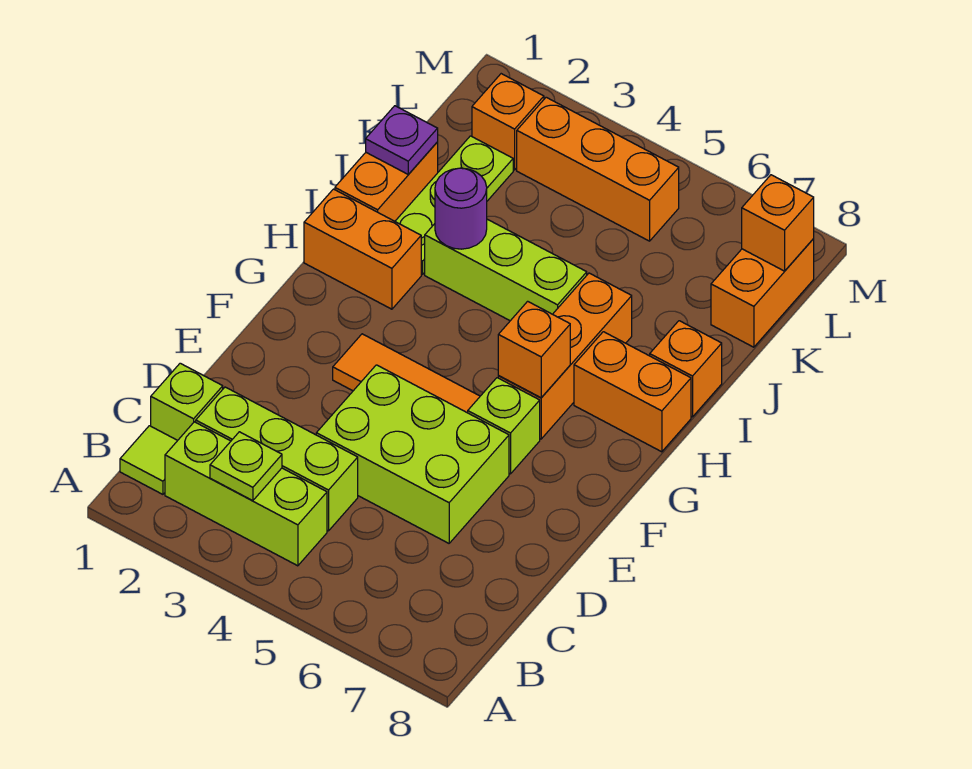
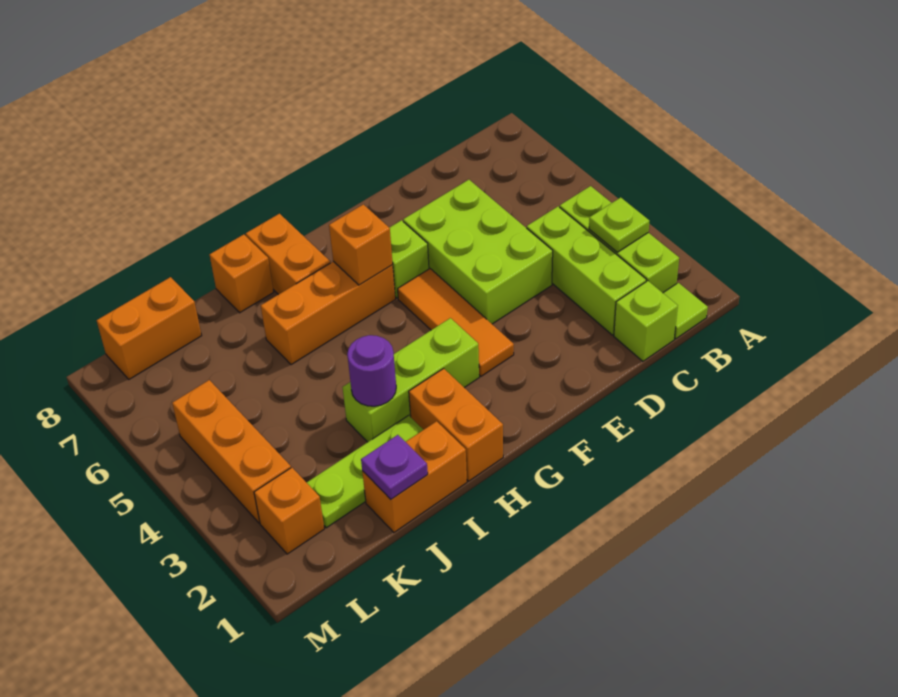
lime brick I3:I5 level 1 -> lime brick G3:I3 level 1
orange brick L8 level 2 -> none

